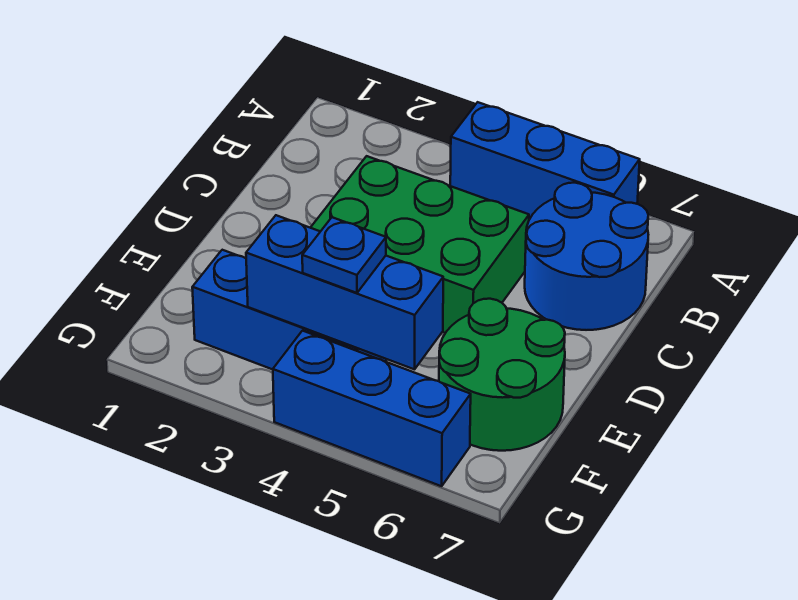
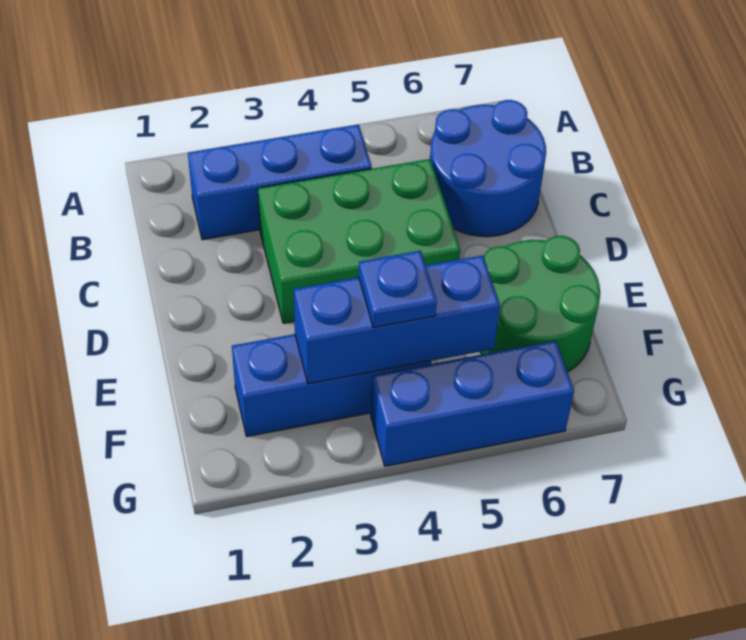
blue brick A4:A6 level 1 -> blue brick B2:B4 level 1

